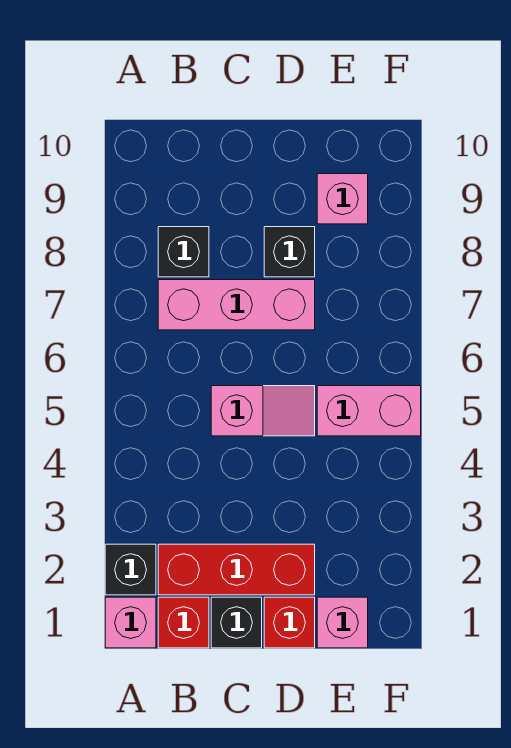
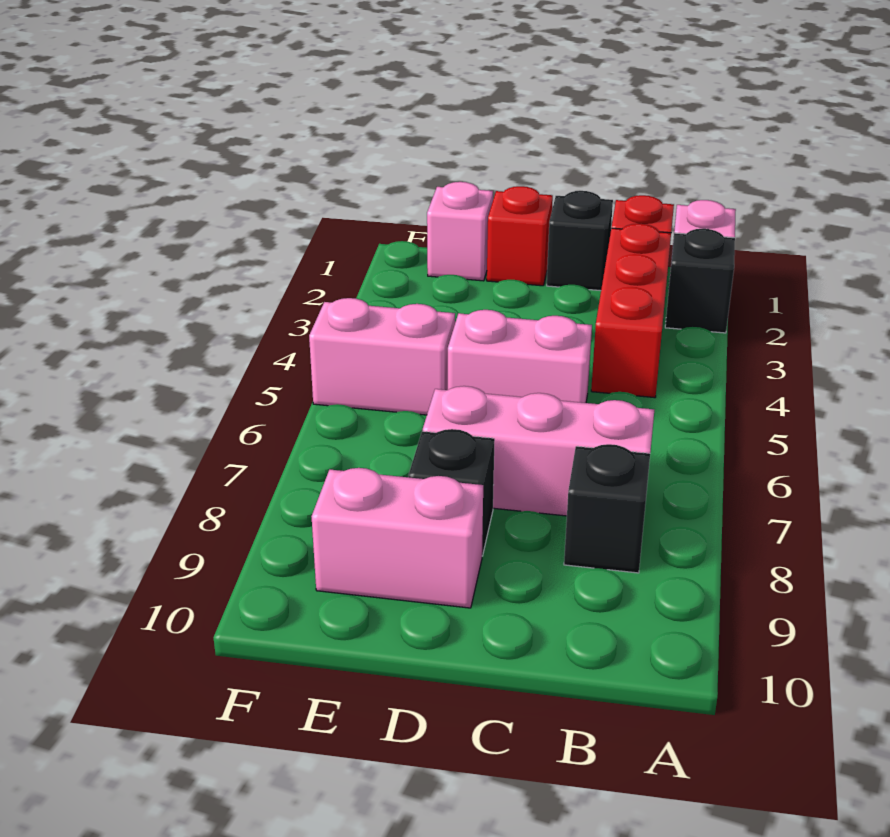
red brick B2:D2 level 1 -> red brick B2:B4 level 1
pink slope C5:D5 level 1 top C -> pink brick C5:D5 level 1
pink brick E9 level 1 -> pink brick D9:E9 level 1

